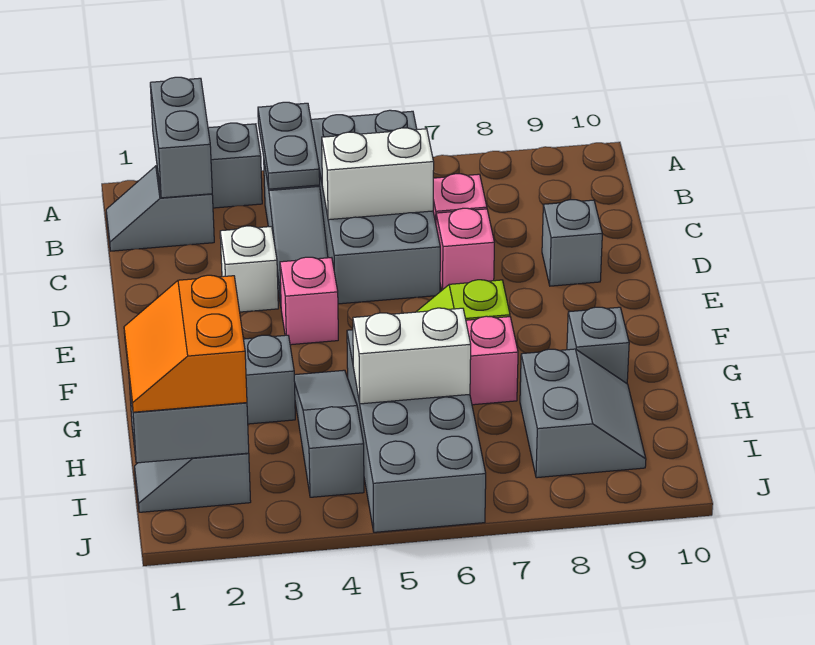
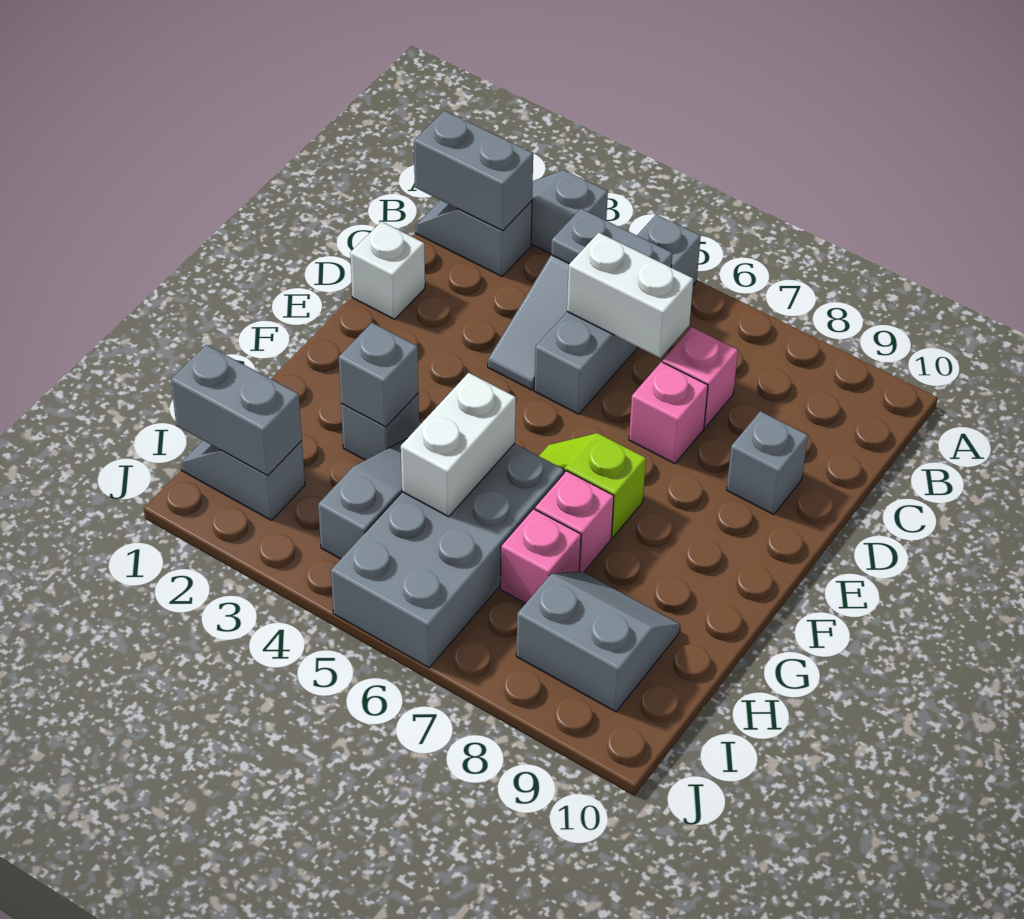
grey brick A2:B2 level 2 -> grey brick B1:B2 level 2
grey plate A4:B4 level 2 -> grey plate B4:B5 level 2
grey brick A5:D6 level 1 -> grey brick A5:D5 level 1
white brick D3 level 1 -> white brick D1 level 1
pink brick E4 level 1 -> pink brick H7 level 1
grey brick G9 level 1 -> grey brick G3 level 2
orange slope H1:I2 level 3 top 2 -> none
white brick H5:H6 level 2 -> white brick G5:H5 level 2
grey slope H8:I9 level 1 top 8 -> grey slope H8:I9 level 1 top I

